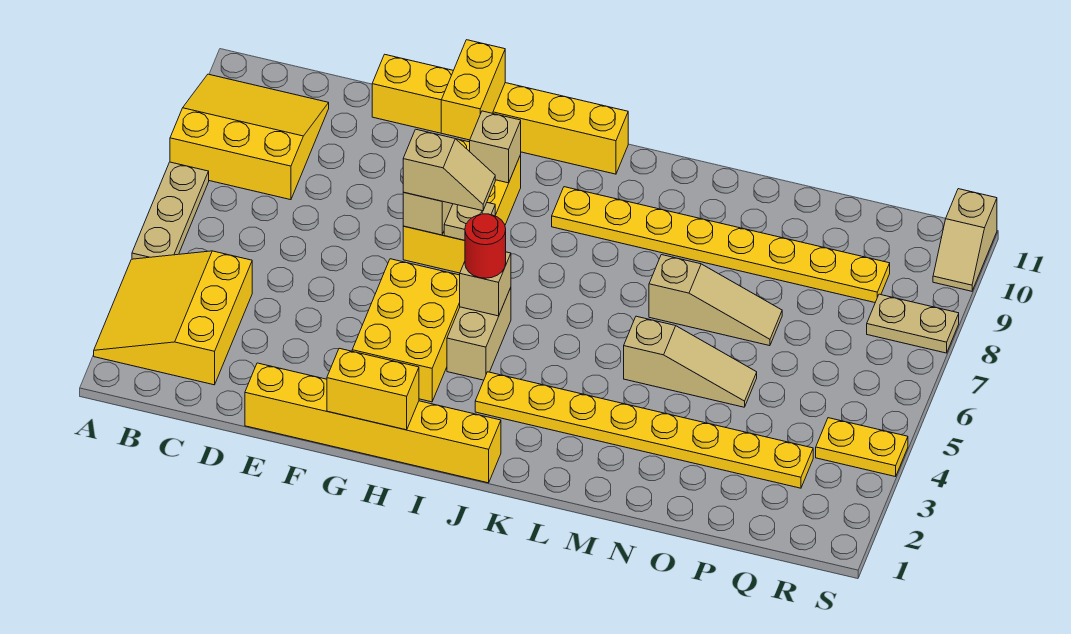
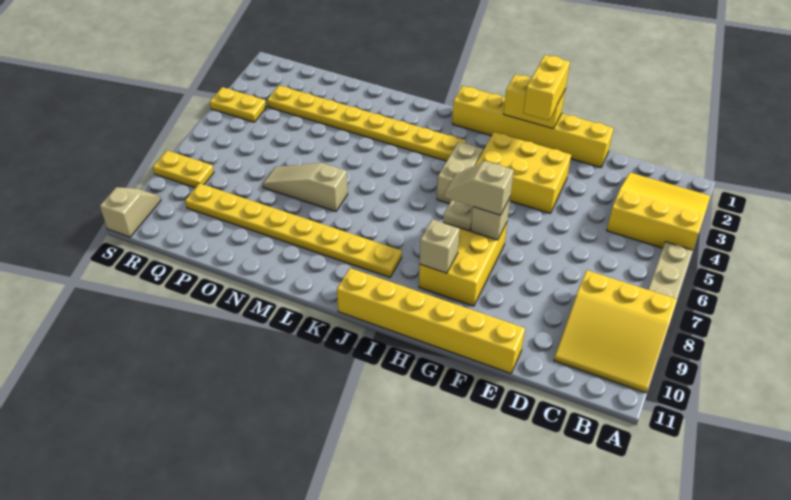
yellow slope A2:C4 level 1 top C -> yellow slope A2:C4 level 1 top 4
yellow brick G3:H5 level 1 -> yellow brick F3:H4 level 1
yellow brick G10:G11 level 2 -> yellow brick G1:G2 level 3
tan brick I5 level 2 -> none
red round brick I5 level 3 -> none
tan slope M5:O5 level 1 top M -> none
tan plate R8:S8 level 1 -> yellow plate R8:S8 level 1

